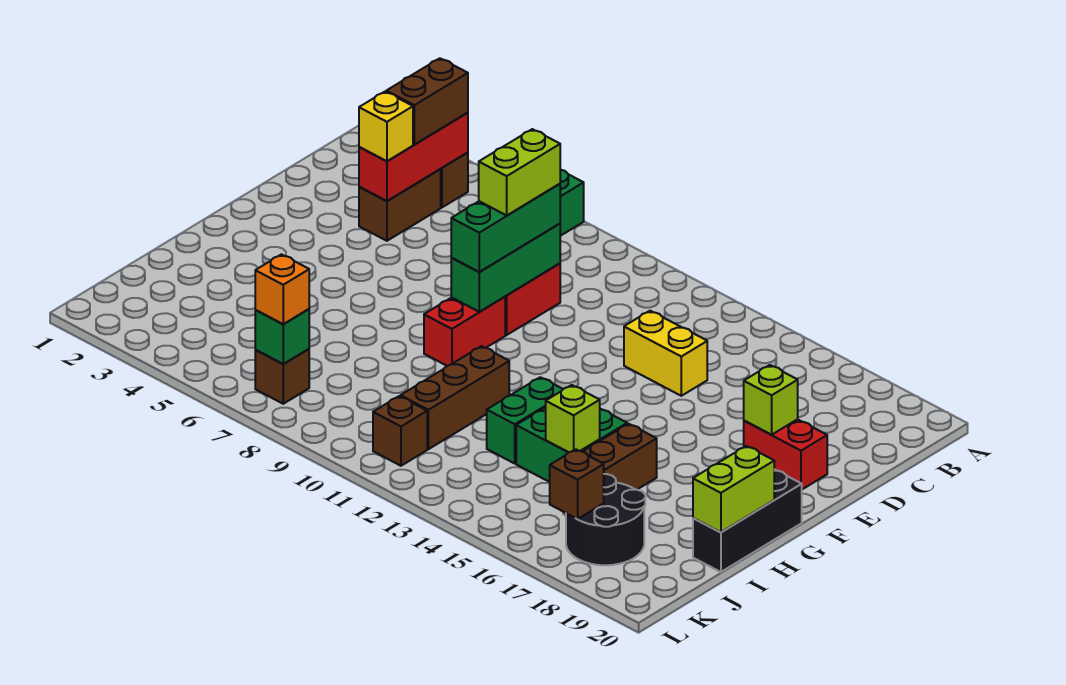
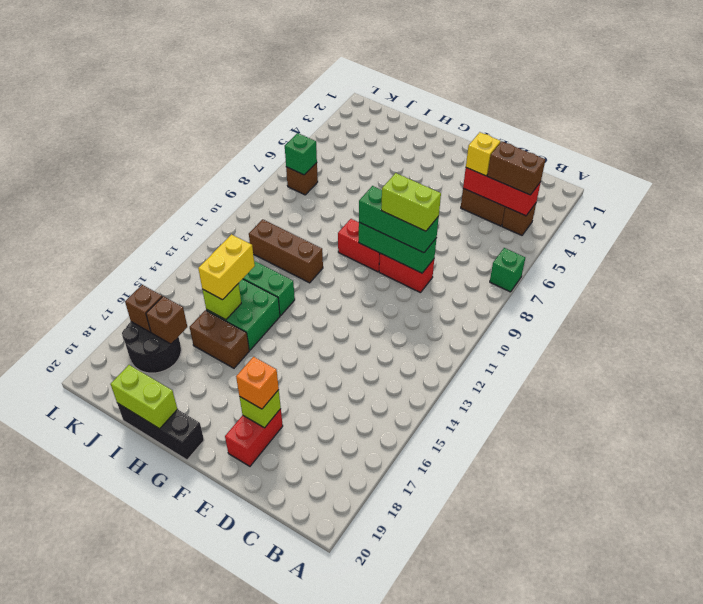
yellow brick D13:D14 level 1 -> yellow brick I14:I15 level 3
orange brick K7 level 3 -> orange brick E18 level 3
brown brick K11 level 1 -> brown brick J17 level 2

